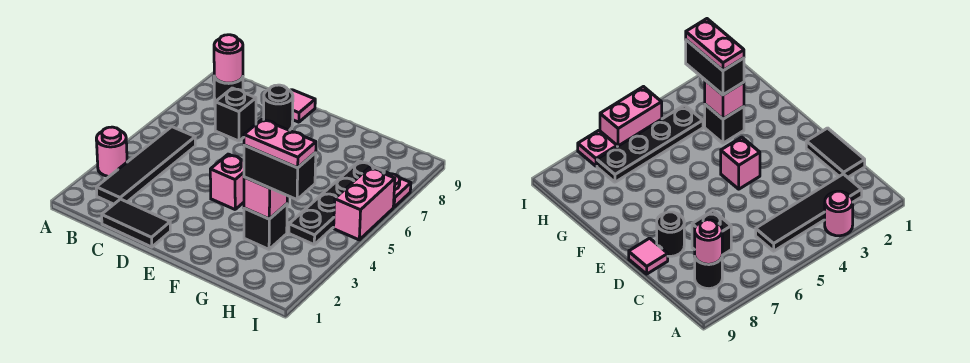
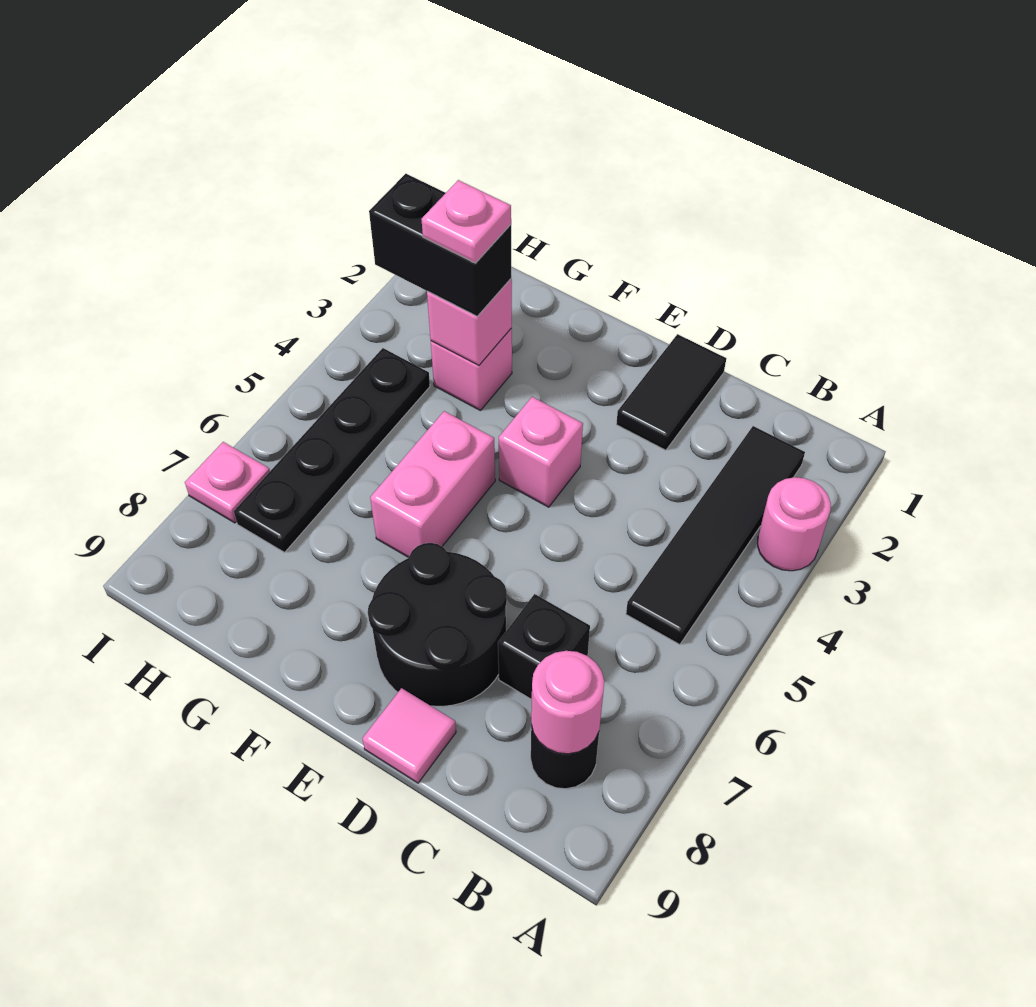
black tile C1:D1 level 1 -> black tile D1:D2 level 1
black round brick D8 level 1 -> black round brick D7:E8 level 1
black brick G3 level 1 -> pink brick G3 level 1
pink plate G3:H3 level 4 -> pink plate G3 level 4
pink brick I5:I6 level 1 -> pink brick F5:F6 level 1

